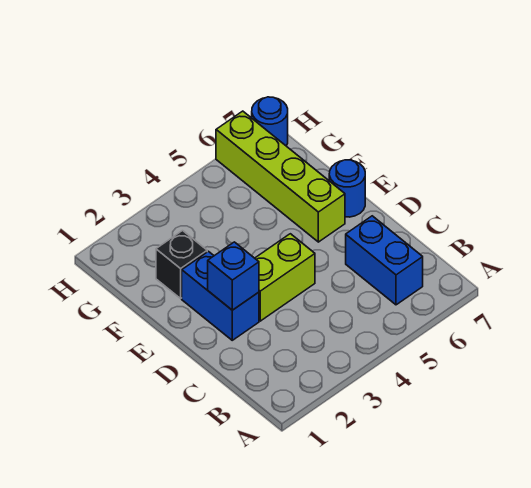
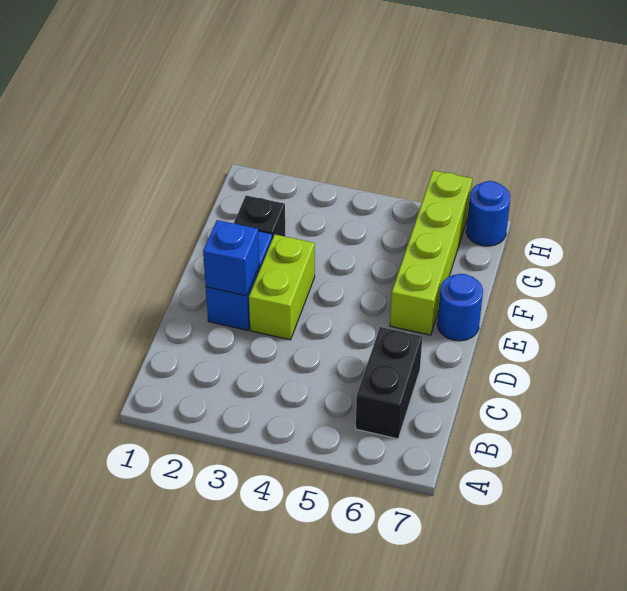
blue brick B6:C6 level 1 -> black brick B6:C6 level 1
lime brick D3:D4 level 1 -> lime brick D3:E3 level 1

